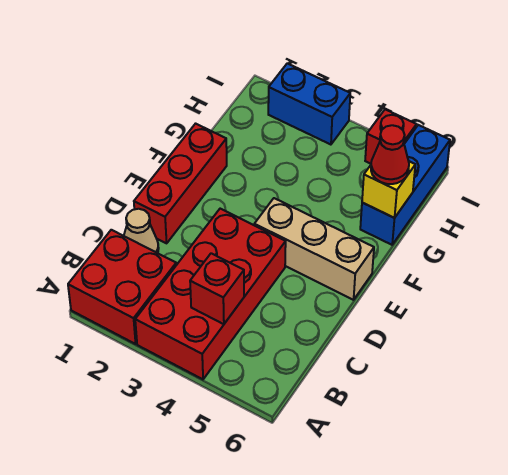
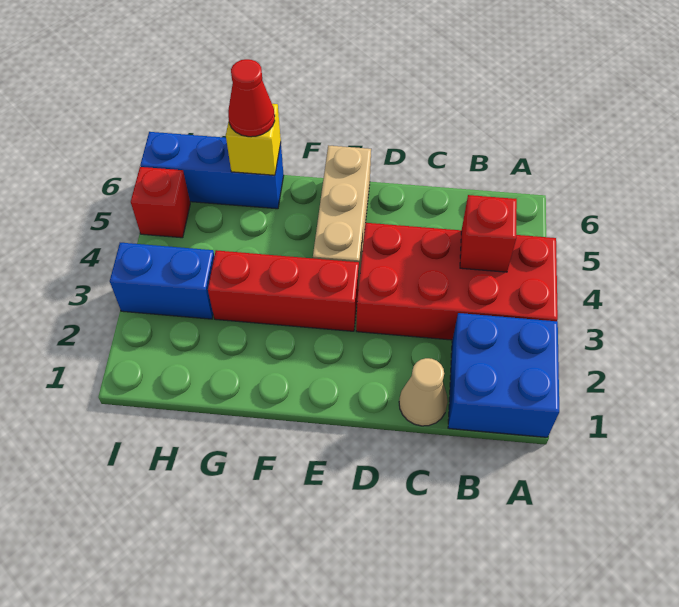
red brick A1:B2 level 1 -> blue brick A1:B2 level 1
red brick D1:F1 level 1 -> red brick E3:G3 level 1
blue brick I2:I3 level 1 -> blue brick H3:I3 level 1

